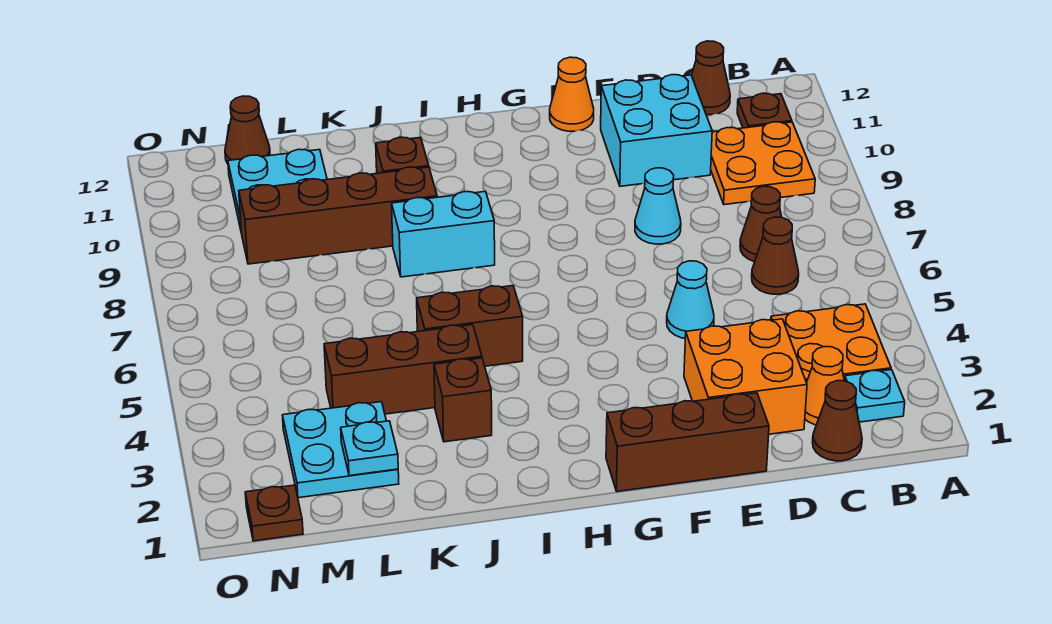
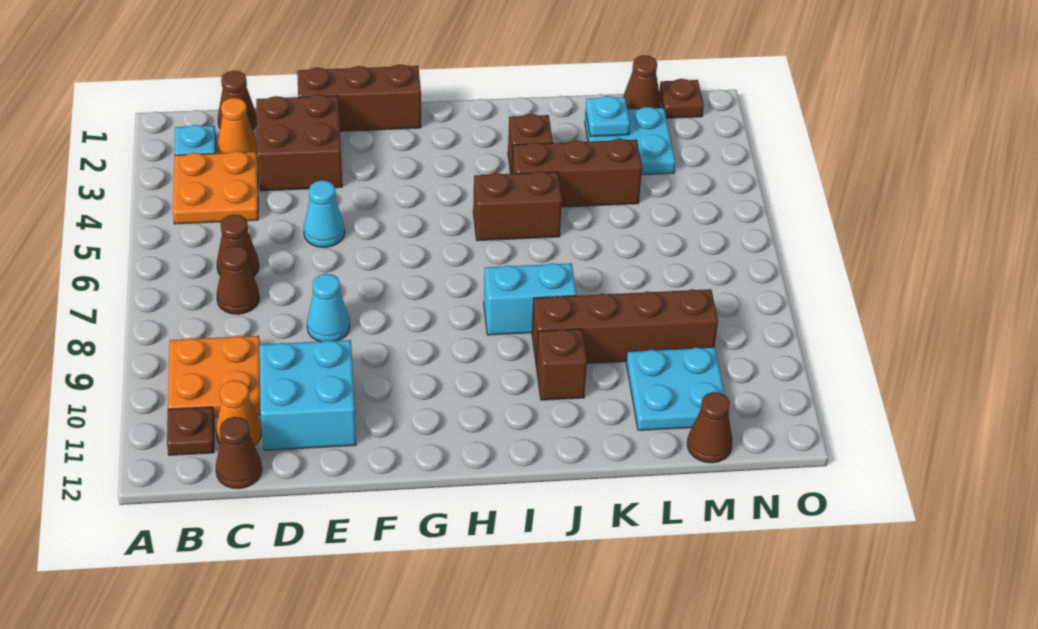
orange brick D2:E3 level 1 -> brown brick D2:E3 level 1
orange cone F12 level 1 -> orange cone C11 level 1
none -> brown cone M1 level 1

